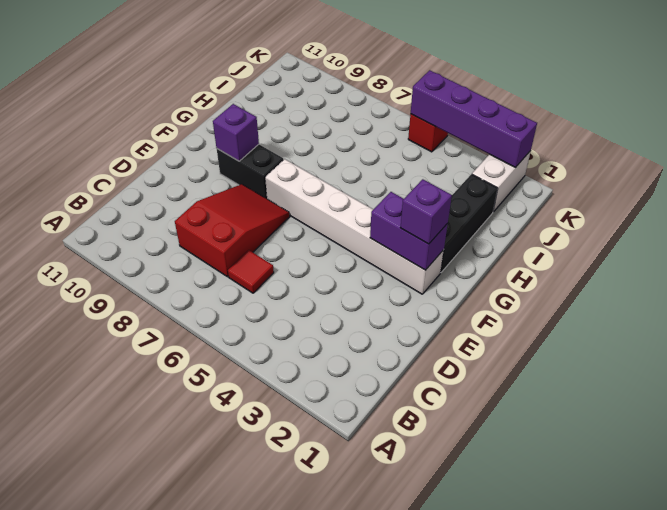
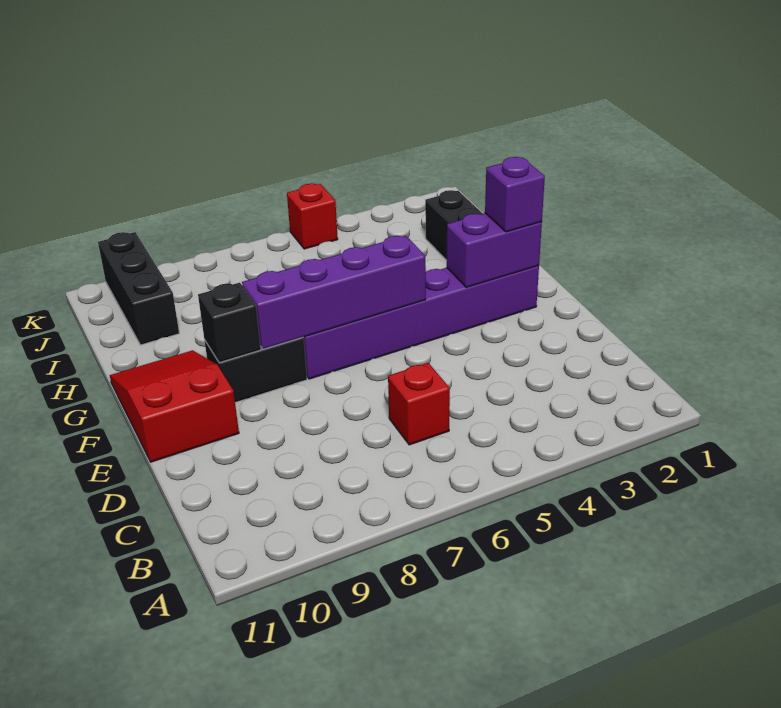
red tile C6 level 1 -> red brick C6 level 1
red slope C7:E8 level 1 top C -> red slope E10:G11 level 1 top E
white brick F2:F7 level 1 -> purple brick F2:F7 level 1
purple brick F9 level 2 -> black brick F9 level 2
none -> black brick I10:K10 level 1
white brick J2:K2 level 1 -> none
purple brick K2:K5 level 2 -> purple brick F5:F8 level 2

